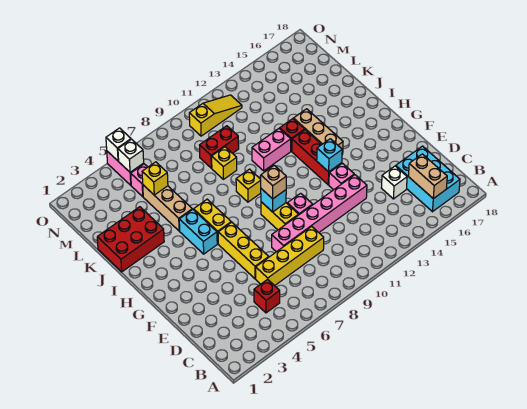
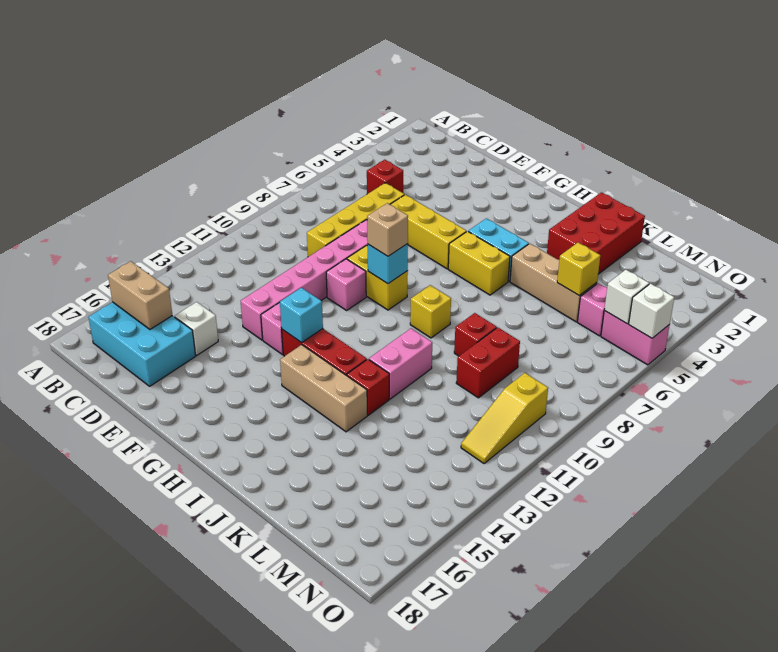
yellow brick K9 level 1 -> red brick K9 level 1

